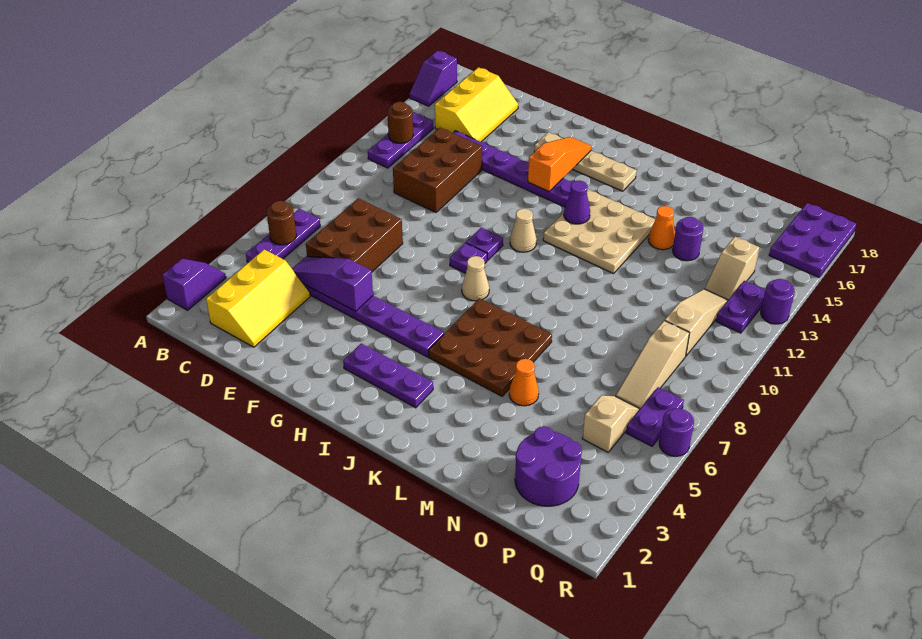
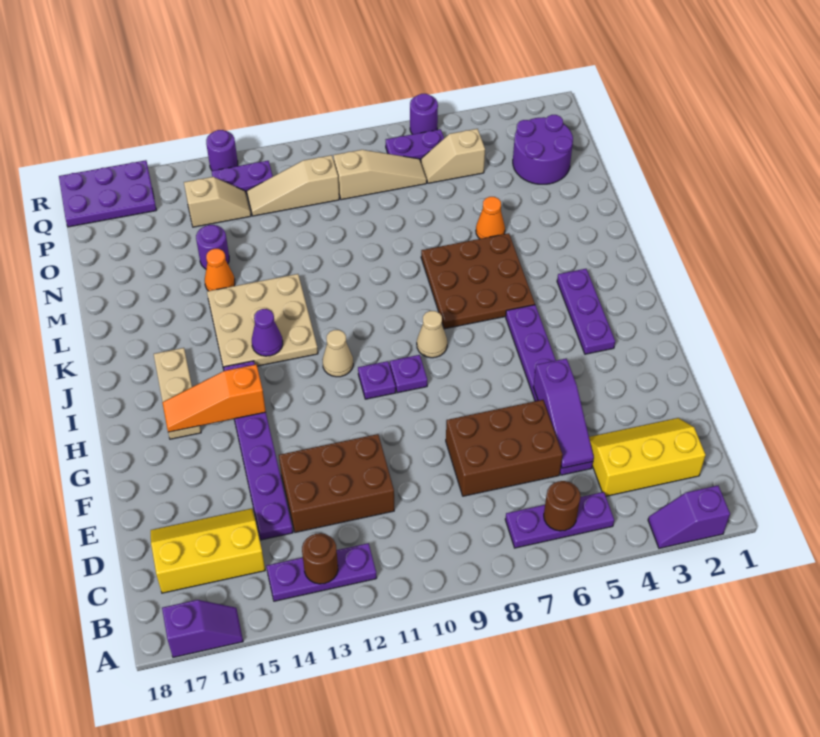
tan plate G16:J16 level 1 -> tan plate H16:J16 level 1

